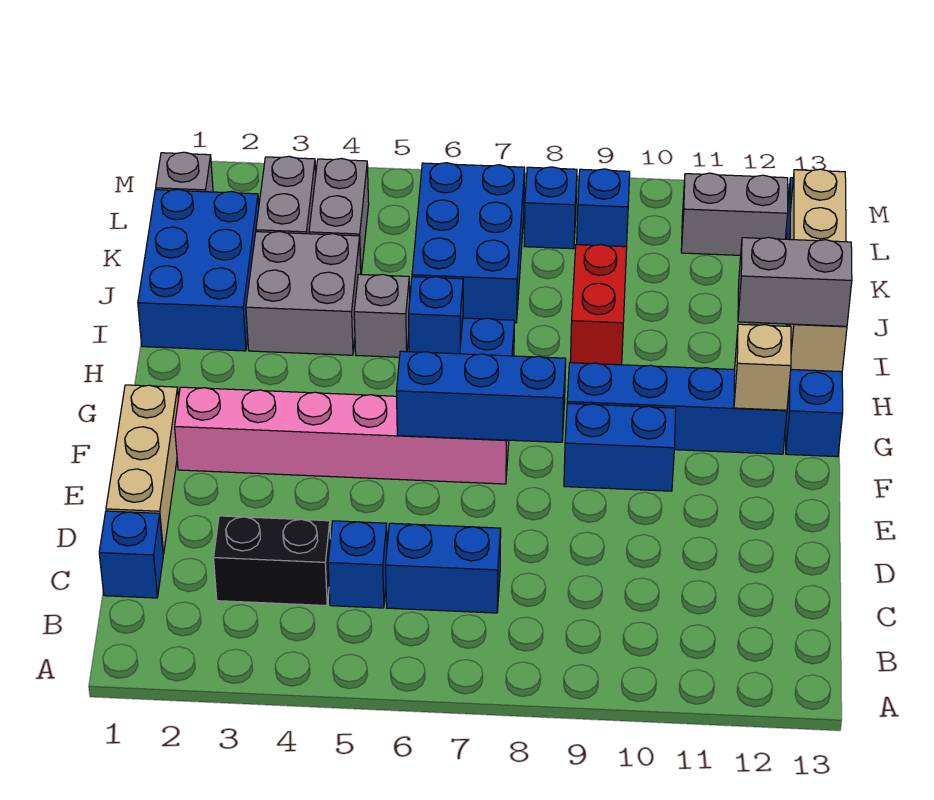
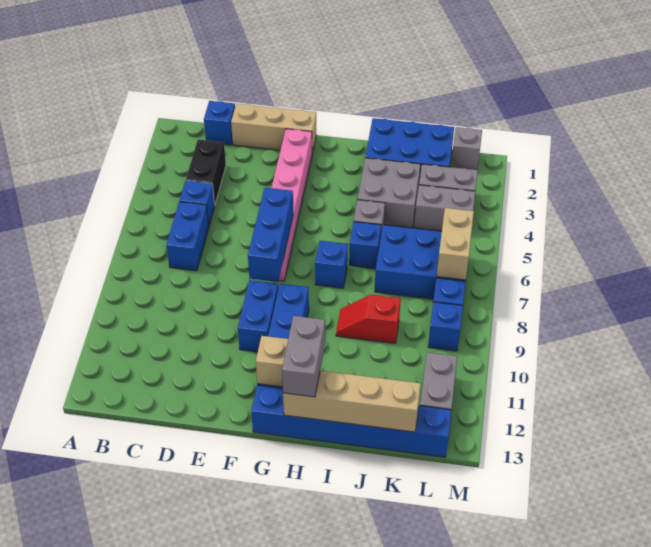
red brick I9:J9 level 1 -> red slope I9:J9 level 1 top J
none -> tan brick L6:L7 level 2

